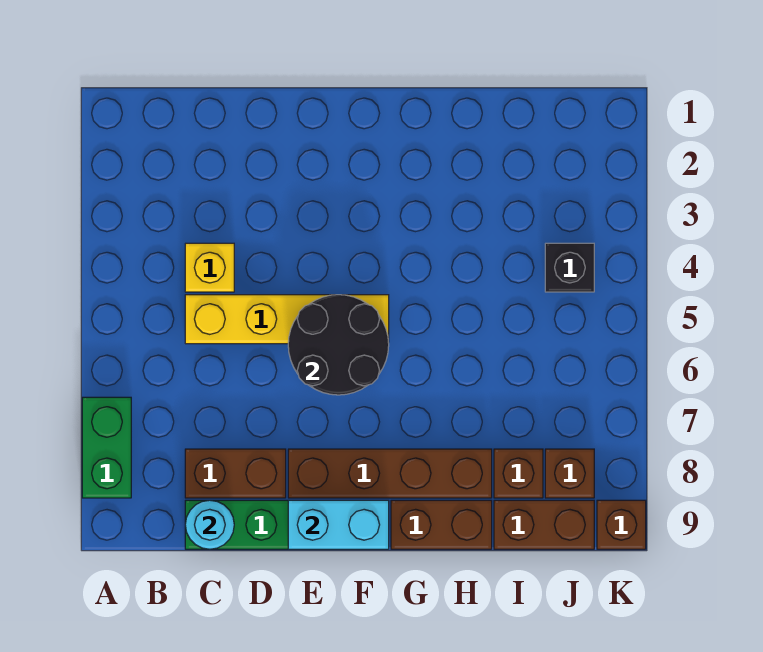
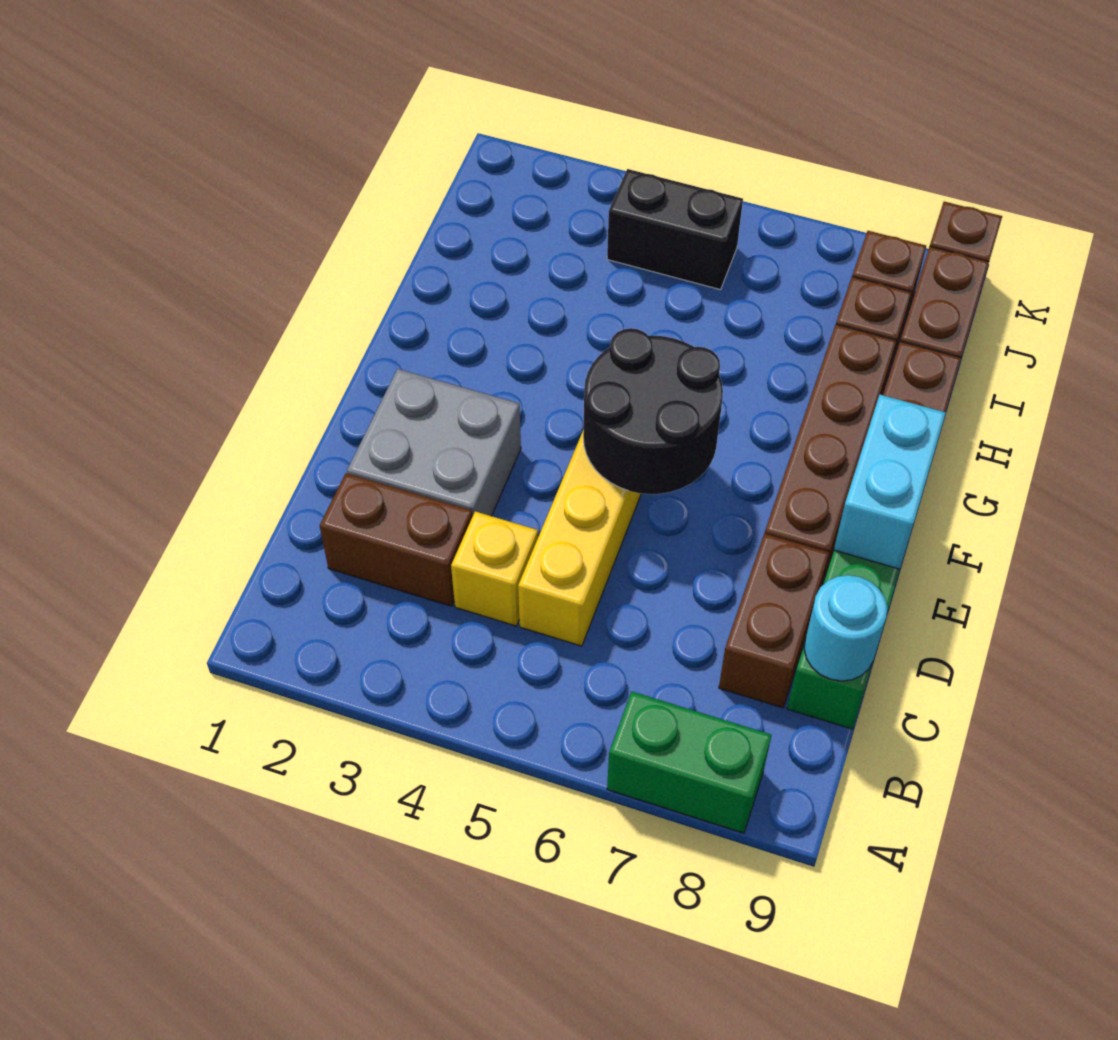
none -> brown brick C2:C3 level 1
none -> grey brick D2:E3 level 1
black brick J4 level 1 -> black brick J4:J5 level 1

